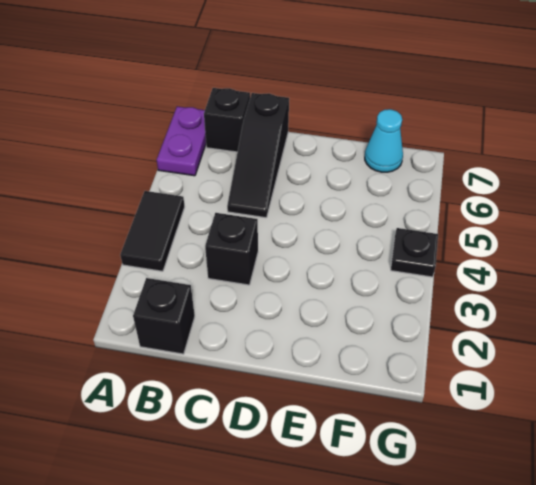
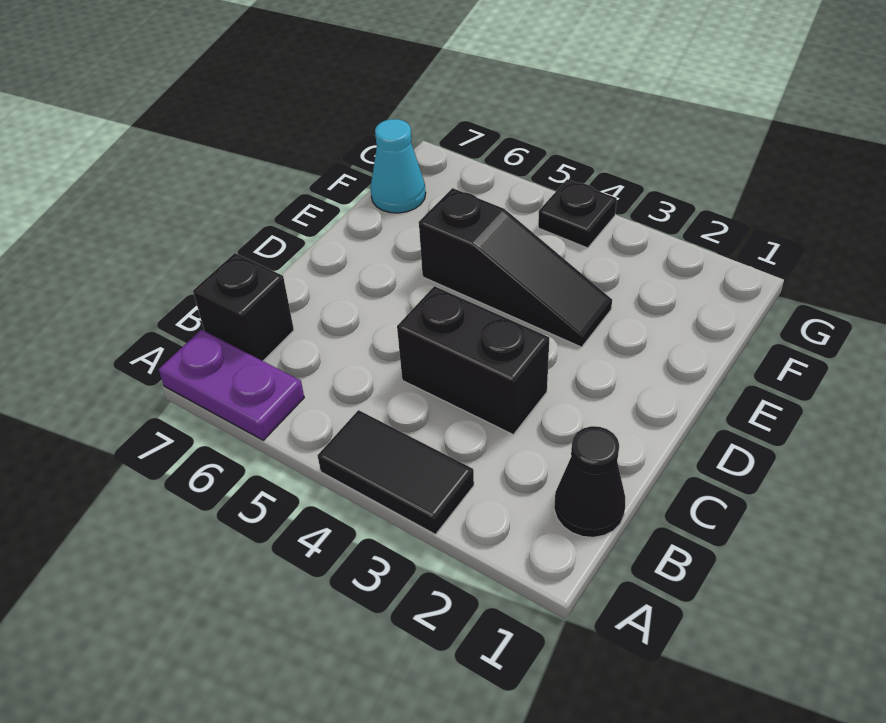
black brick B1 level 1 -> black cone B1 level 1
black brick C3 level 1 -> black brick C3:C4 level 1
black slope C5:C7 level 1 top 7 -> black slope E3:E5 level 1 top 5

